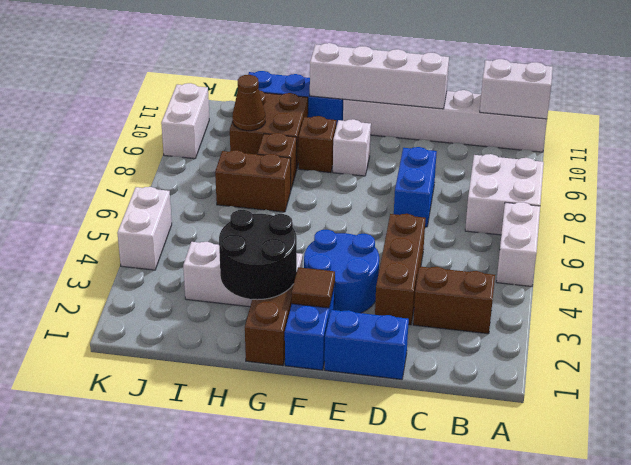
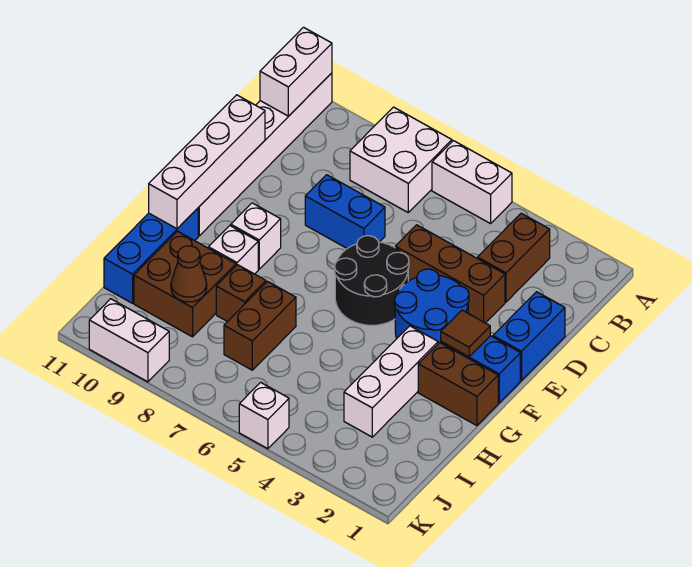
black round brick G2:H3 level 2 -> black round brick E5:F6 level 1
brown brick G9 level 1 -> white brick G9 level 1
white brick K4:K5 level 1 -> white brick K5 level 1

